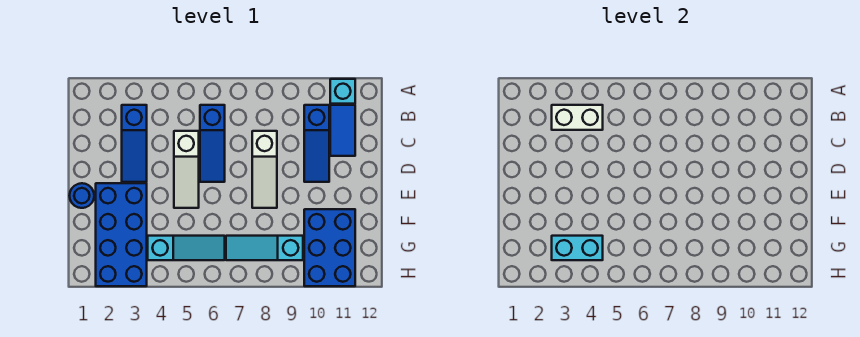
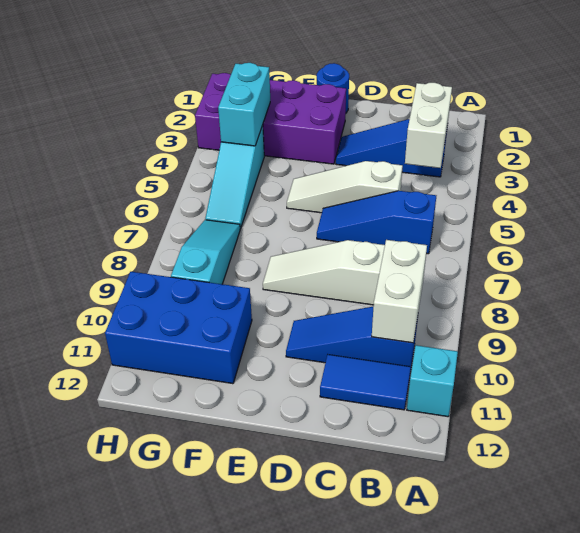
none -> white brick B9:B10 level 2
blue brick E2:H3 level 1 -> purple brick E2:H3 level 1

